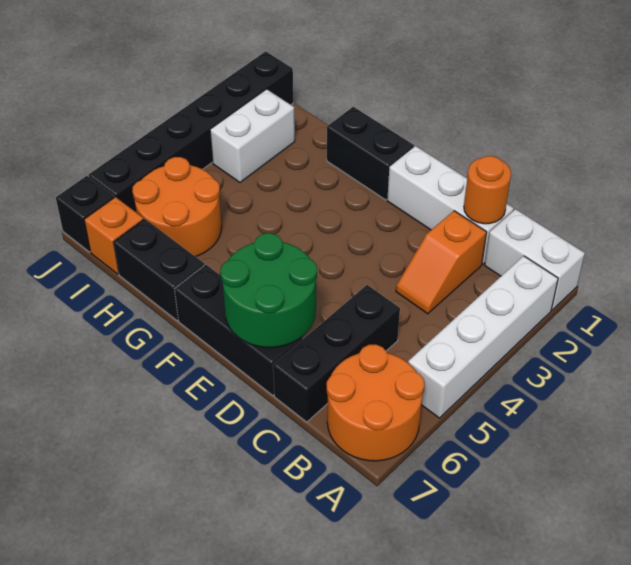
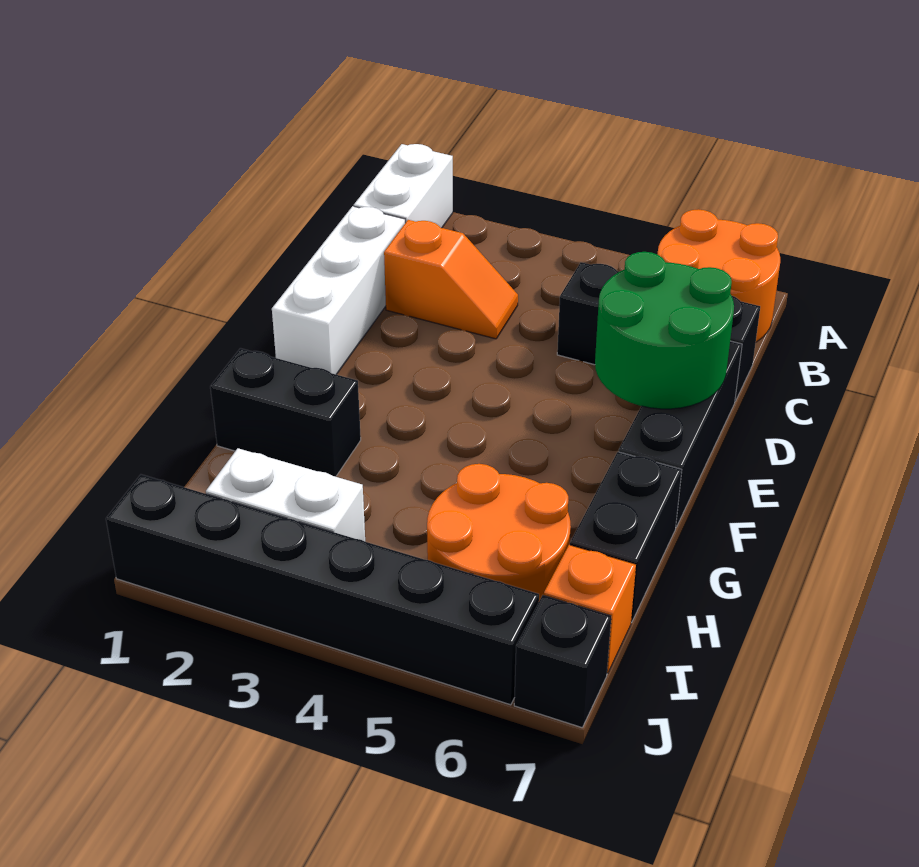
white brick A2:A5 level 1 -> none
orange round brick C1 level 2 -> none
black brick F1:G1 level 1 -> black brick G1:G2 level 1

